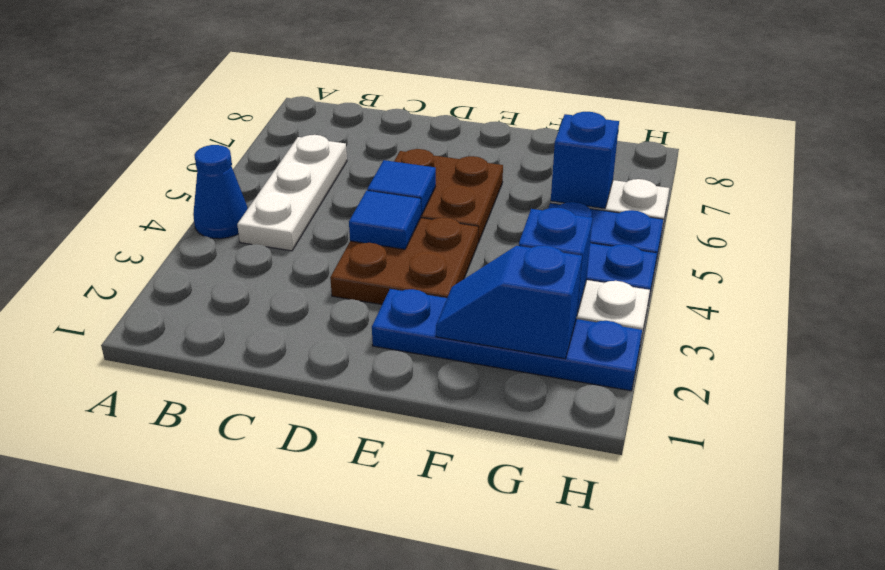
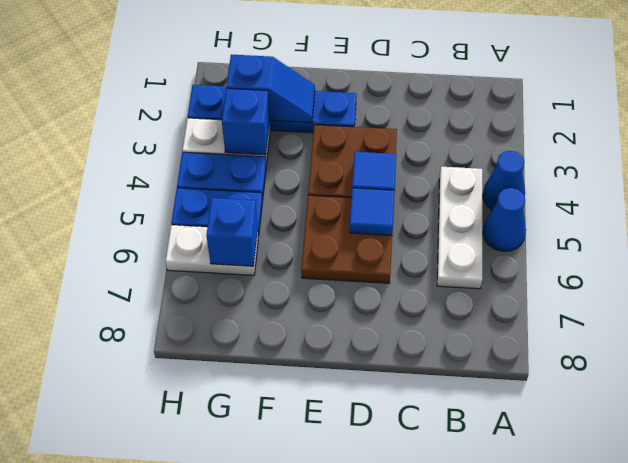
none -> blue cone A5 level 1

